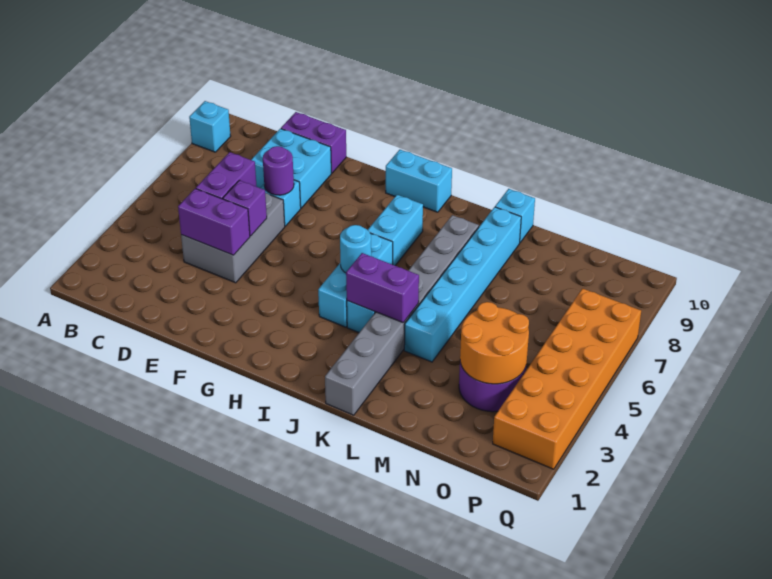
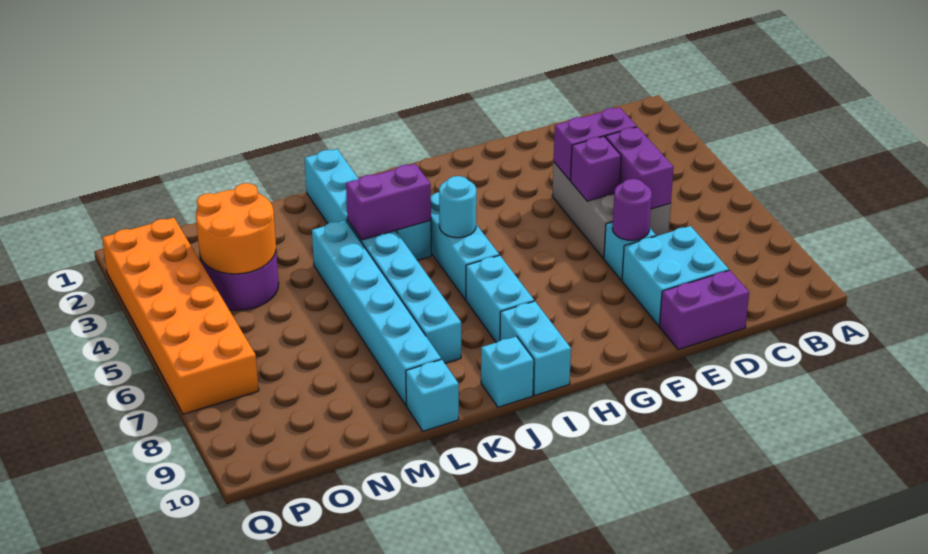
cyan brick A9 level 1 -> cyan brick J10 level 1
cyan brick H10:I10 level 1 -> cyan brick I9:I10 level 1
grey brick K1:K8 level 1 -> cyan brick K1:K8 level 1

